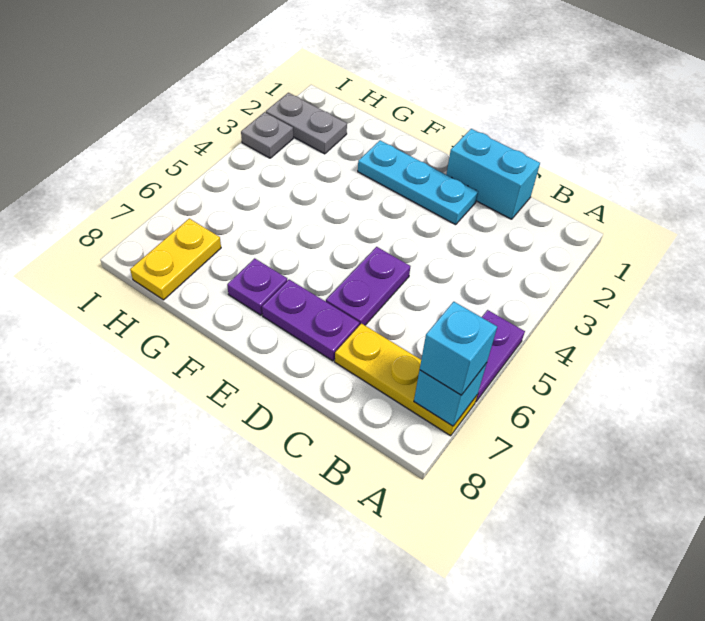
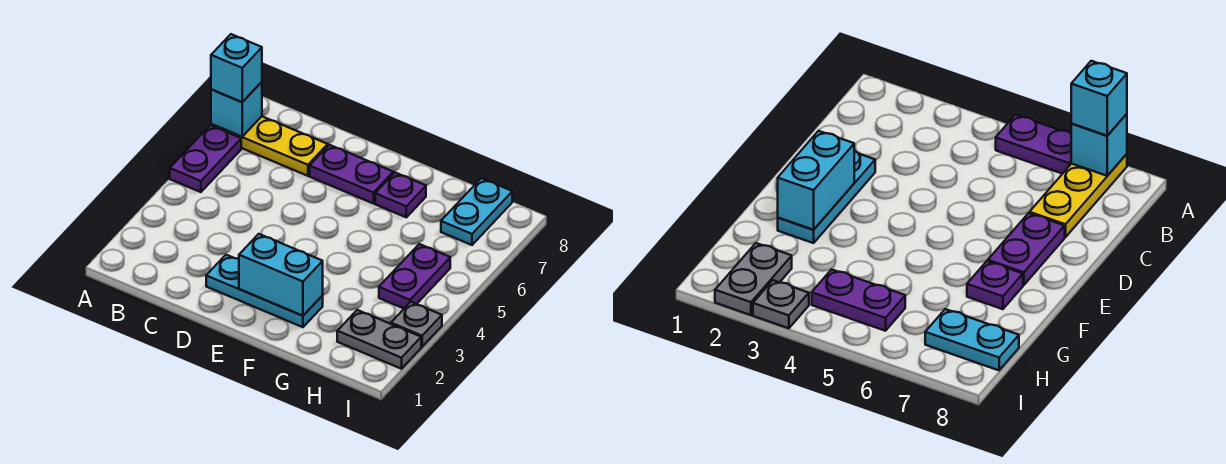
cyan brick C1:D1 level 1 -> cyan brick E2:F2 level 2
purple plate D5:D6 level 1 -> purple plate H4:H5 level 1
yellow plate H7:H8 level 1 -> cyan plate H7:H8 level 1

